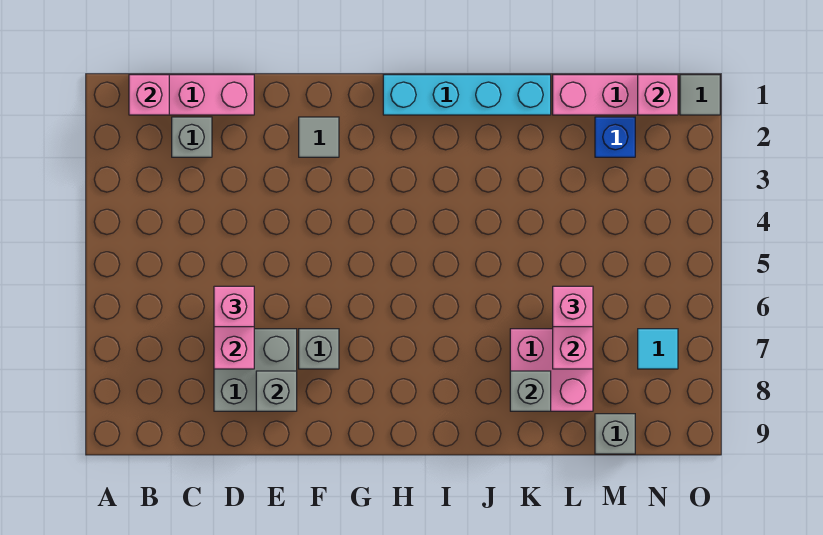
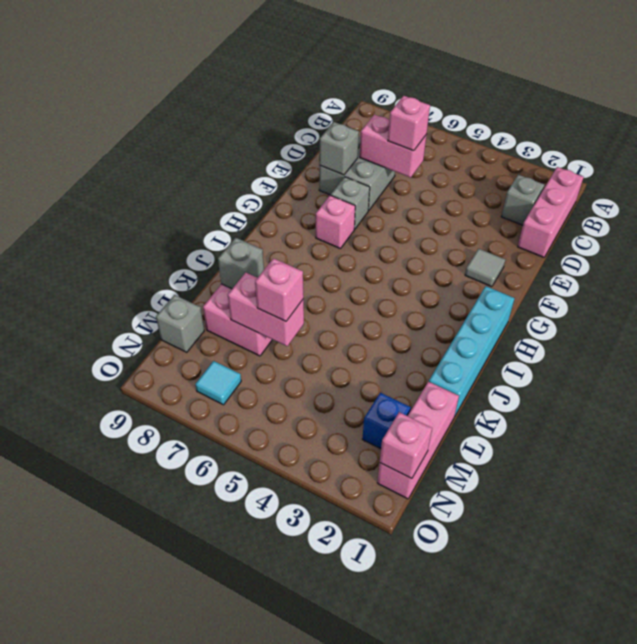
pink brick B1 level 2 -> pink brick G7 level 1
grey tile O1 level 1 -> none

